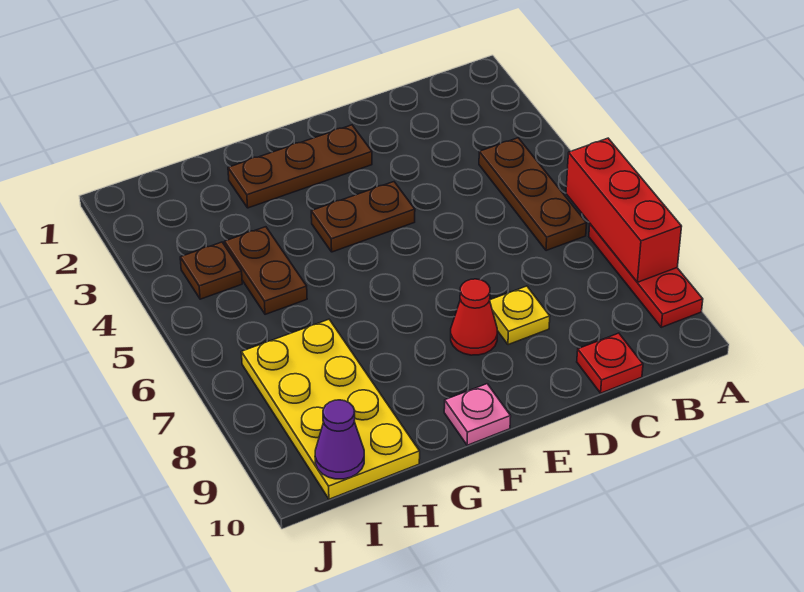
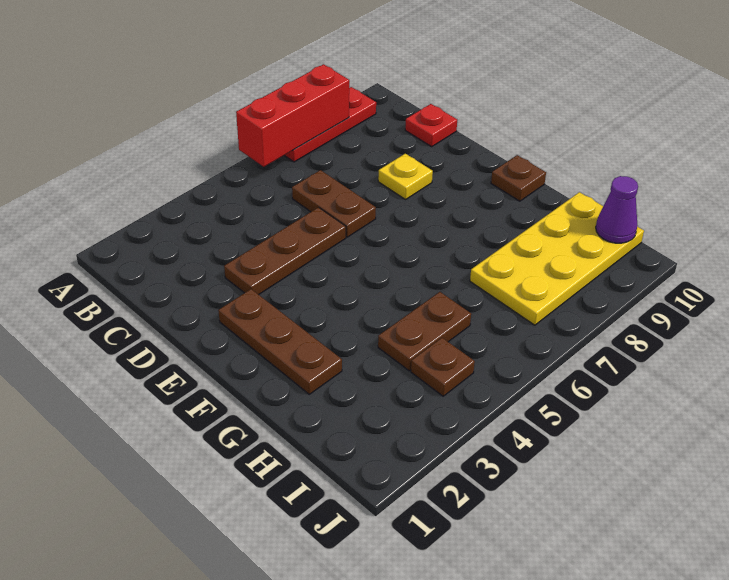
brown plate B4:B6 level 1 -> brown plate D3:D5 level 1
brown plate E4:F4 level 1 -> brown plate C6:D6 level 1
red cone E8 level 1 -> none
pink plate F10 level 1 -> brown plate F10 level 1

